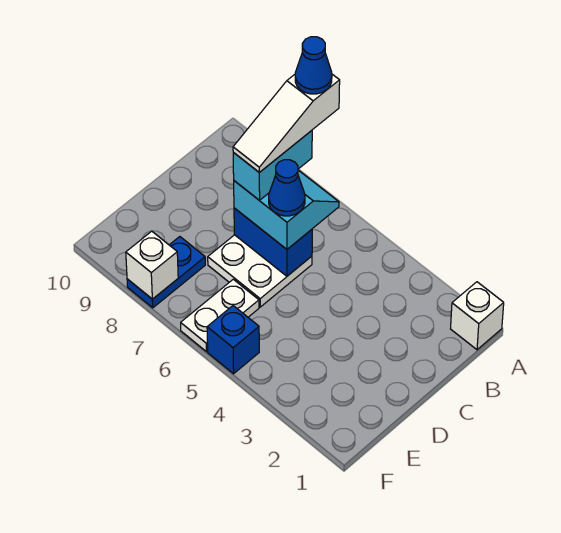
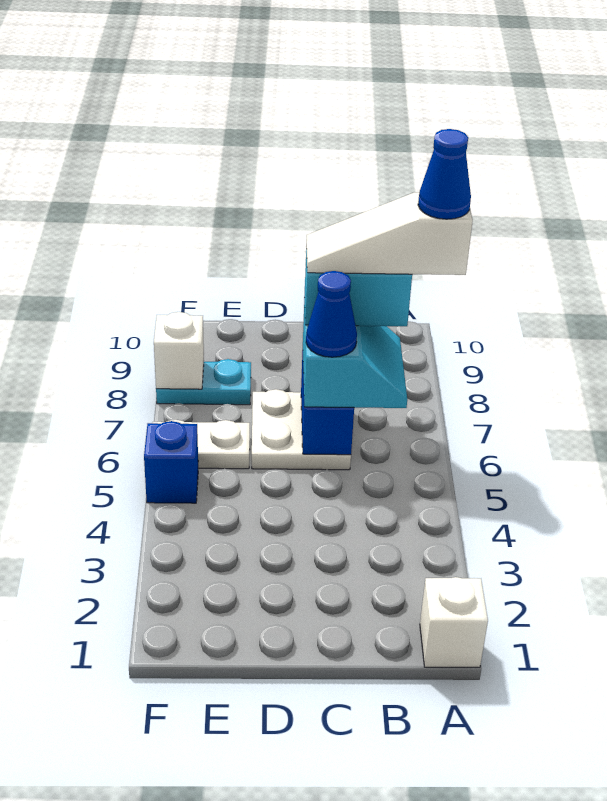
blue plate E8:F8 level 1 -> cyan plate E8:F8 level 1

